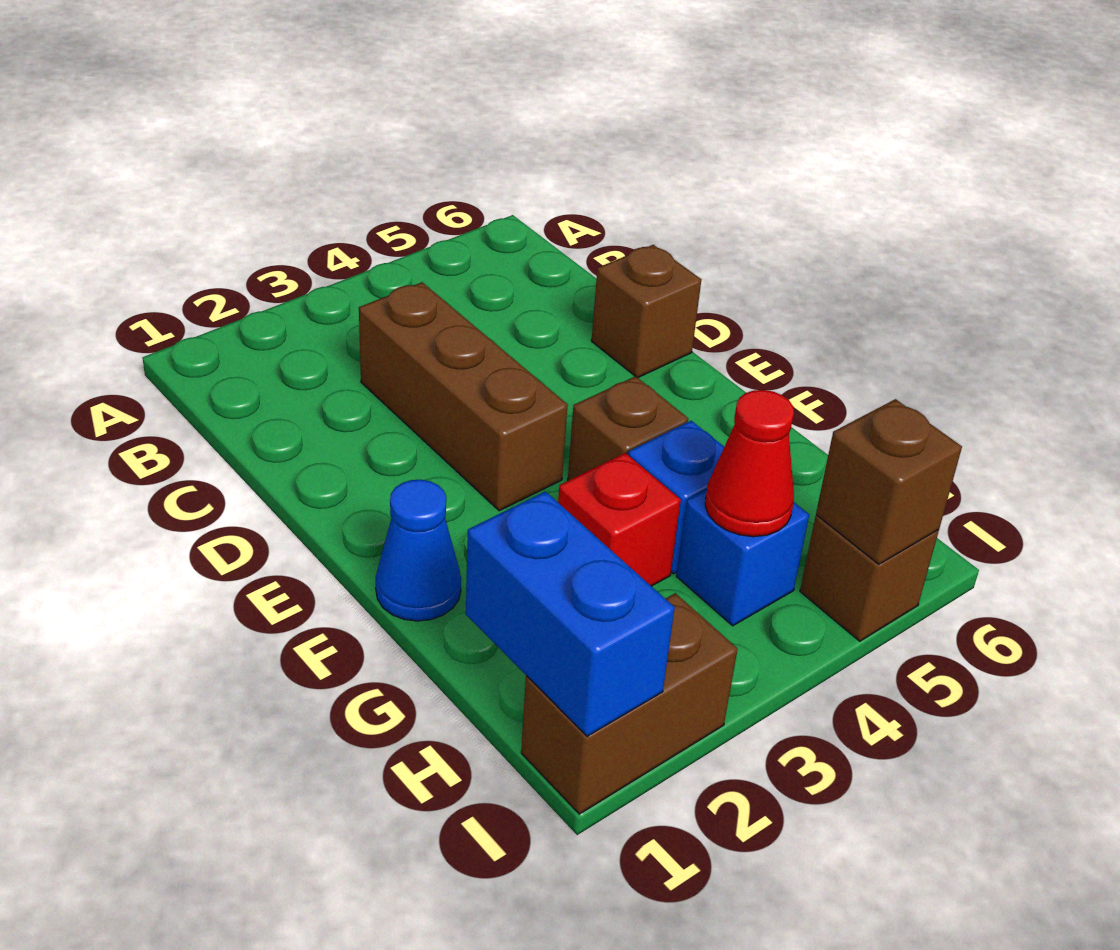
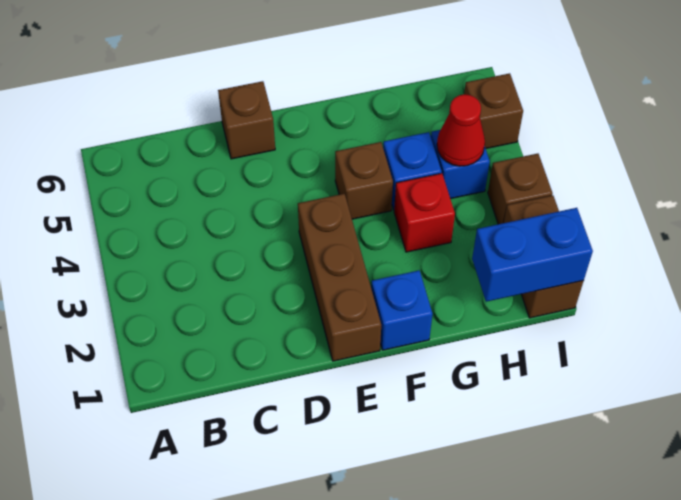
brown brick C3:E3 level 1 -> brown brick E1:E3 level 1
blue cone F1 level 1 -> blue brick F1 level 1
brown brick I5 level 2 -> brown brick I3 level 1

